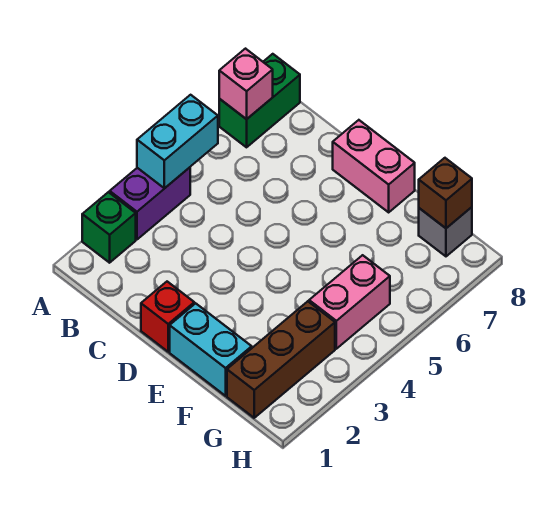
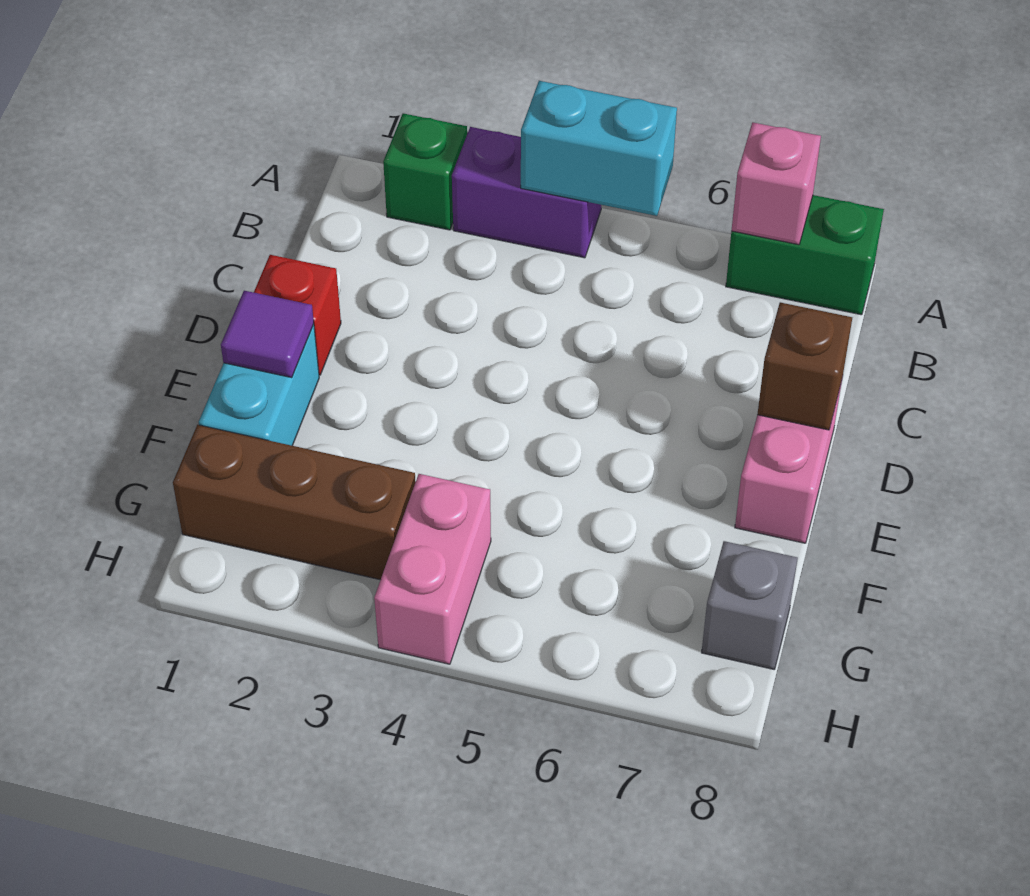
none -> purple tile E1 level 2
pink brick G4:G5 level 1 -> pink brick G4:H4 level 1
brown brick G8 level 2 -> brown brick D8 level 2

